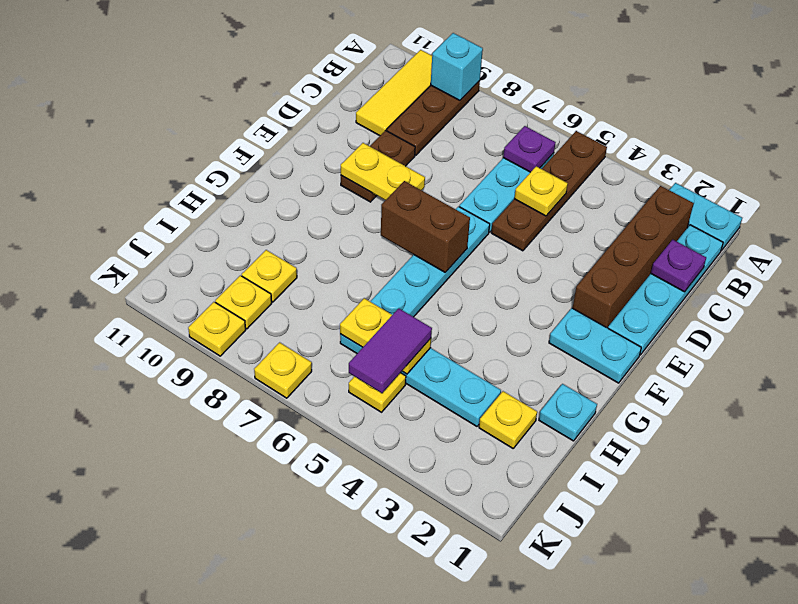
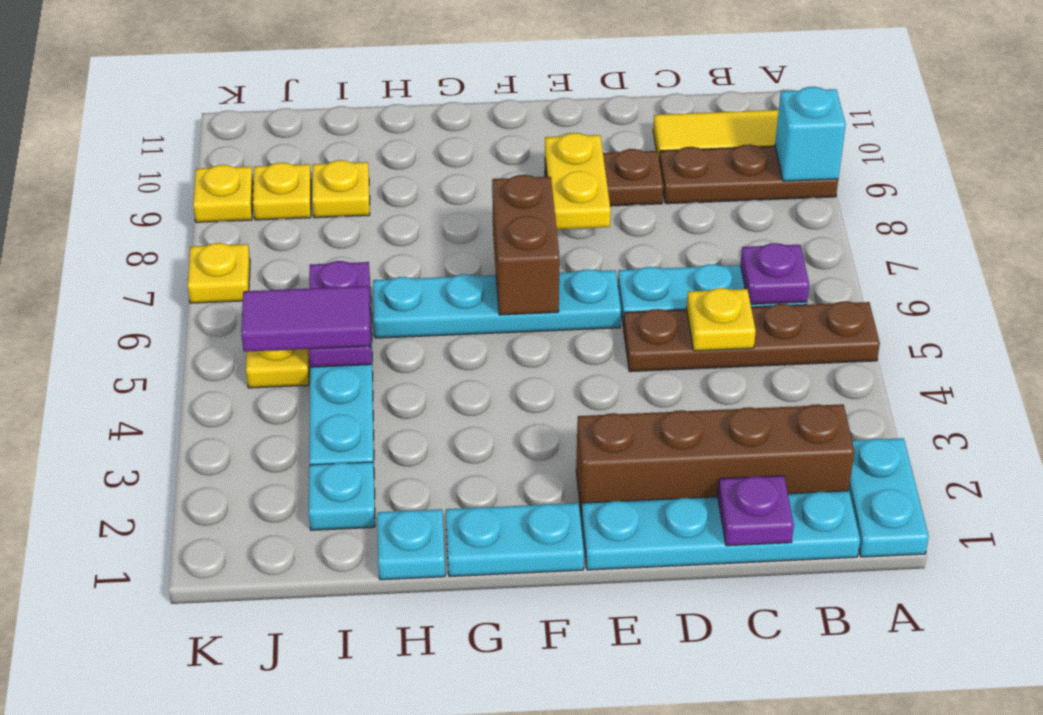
cyan plate F1:F2 level 1 -> cyan plate F1:G1 level 1
yellow plate I2 level 1 -> cyan plate I2 level 1
yellow plate I5:I6 level 2 -> purple plate I5:I6 level 2

